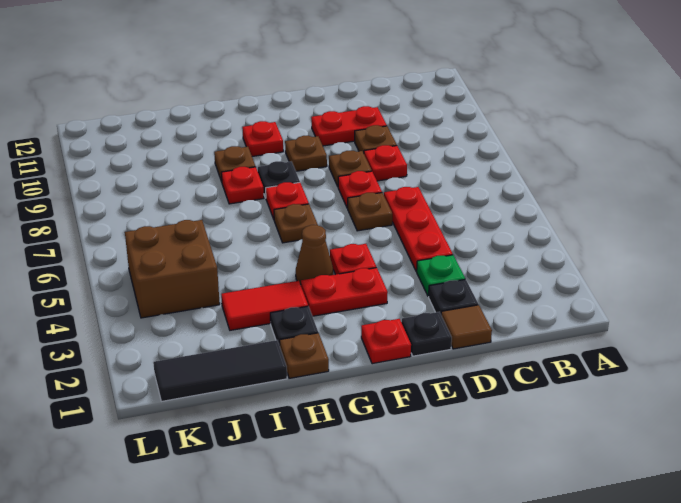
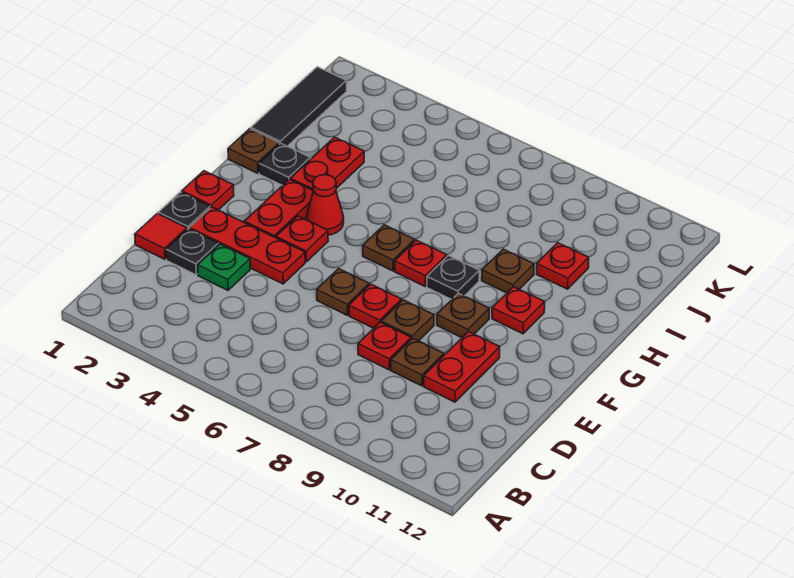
brown tile D1 level 1 -> red tile D1 level 1
red plate D4:D6 level 1 -> red plate E2:E4 level 1
brown cone G4 level 1 -> red cone G4 level 1
red tile H3:I3 level 1 -> red plate H3:I3 level 1
red plate H8 level 1 -> red plate I10 level 1
brown brick J4:K5 level 1 -> none

